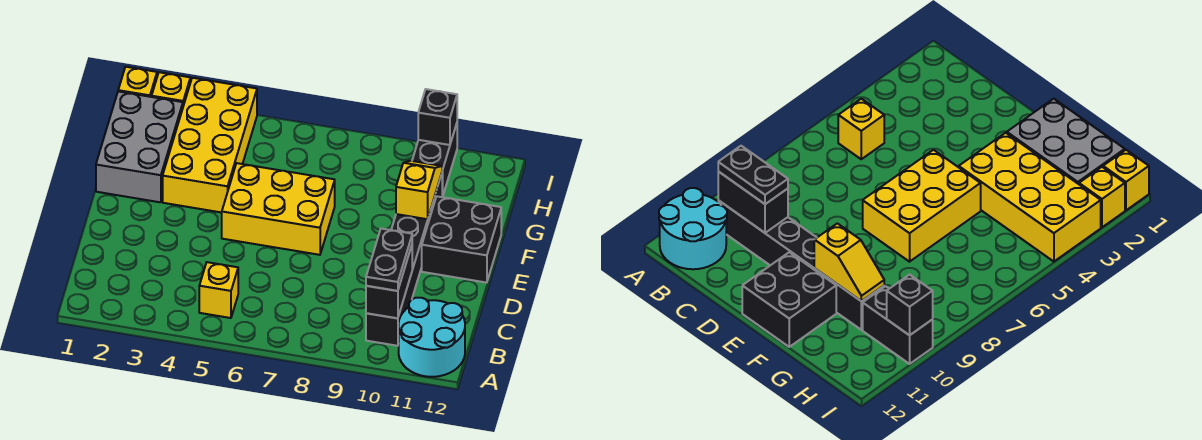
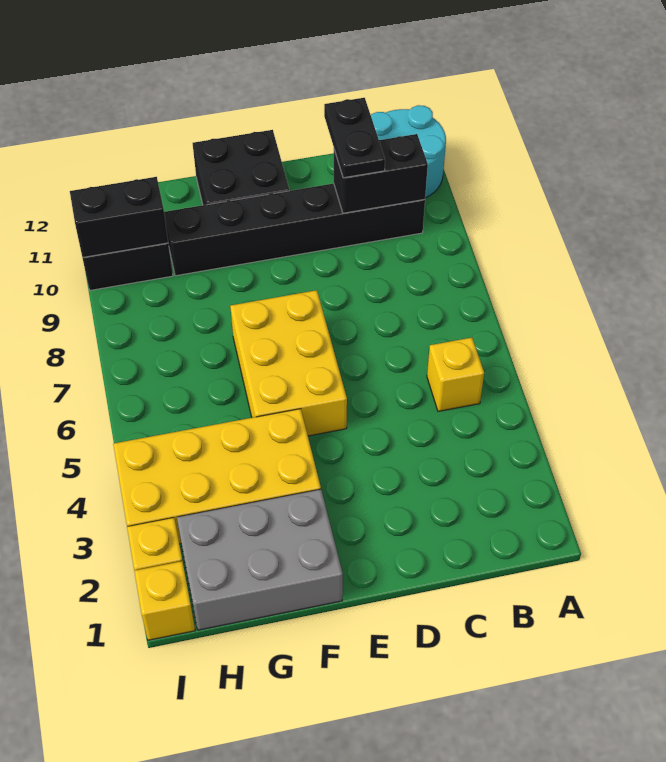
black plate B10:C10 level 3 -> black plate C10:C11 level 3
yellow slope F10:G10 level 2 top F -> none
black brick I10 level 2 -> black brick H10:I10 level 2

